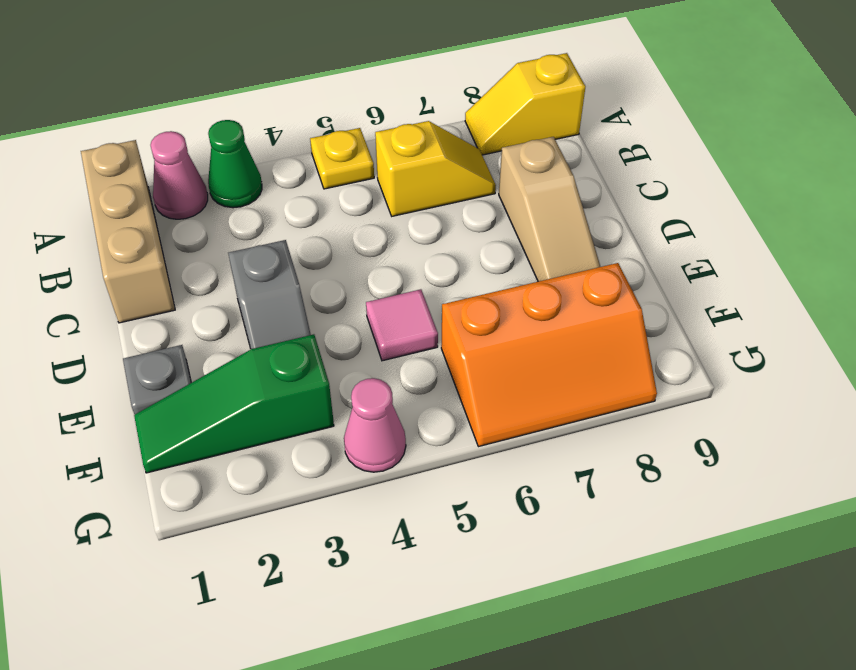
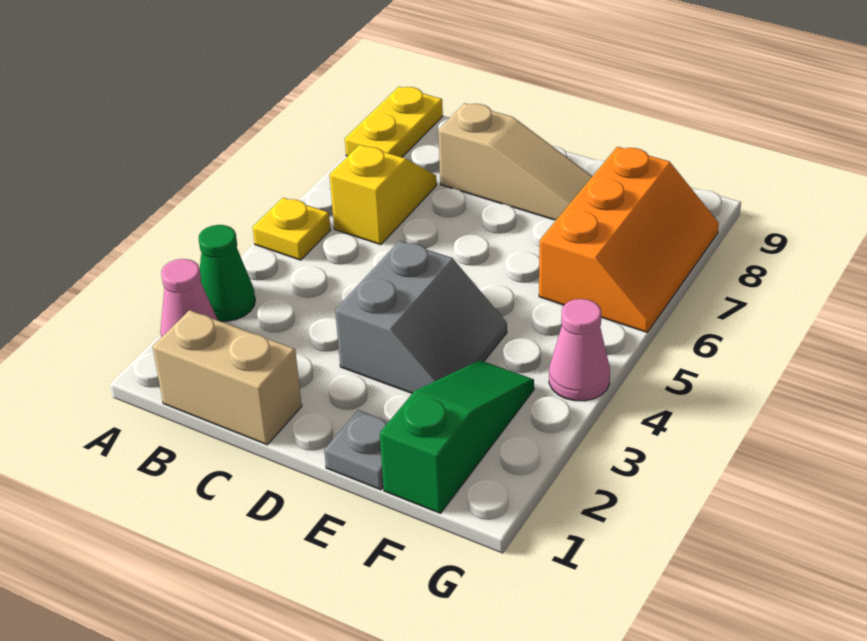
tan brick A1:C1 level 1 -> tan brick B1:C1 level 1
yellow slope A8:A9 level 1 top 9 -> yellow plate A8:A9 level 1
grey slope D3:E3 level 1 top D -> grey slope D3:E4 level 1 top D
pink tile E5 level 1 -> none
green slope F1:F3 level 1 top 3 -> green slope F1:F3 level 1 top 1

